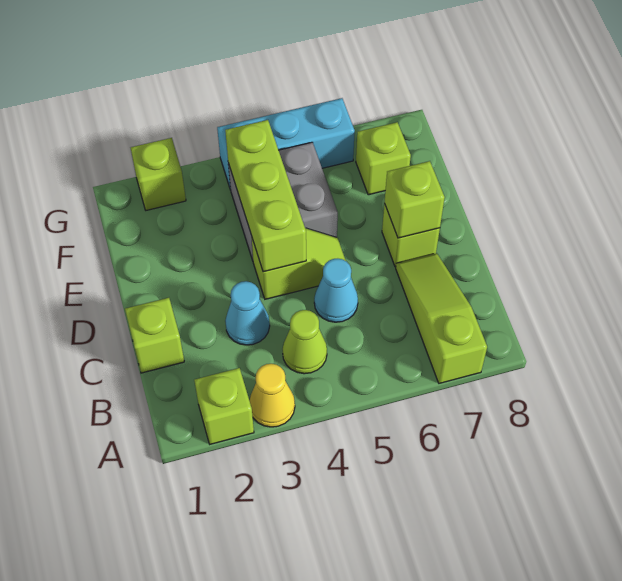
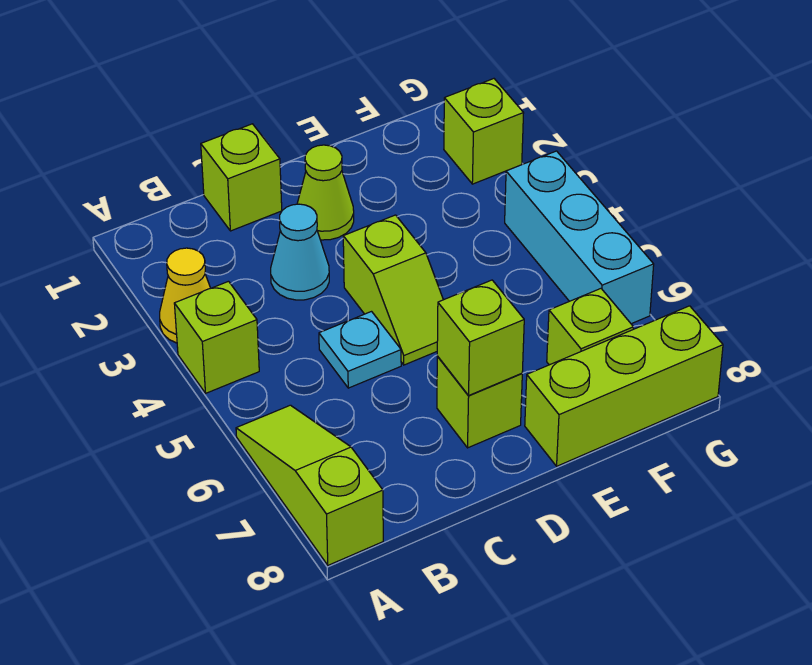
lime brick A2 level 1 -> lime brick A4 level 1
lime slope A7:C7 level 1 top A -> lime slope A6:A8 level 1 top 8
lime cone B4 level 1 -> lime cone D2 level 1
cyan cone C5 level 1 -> cyan plate C5 level 1
lime brick D4:F4 level 2 -> lime brick E8:G8 level 1
grey brick E4:F5 level 1 -> none

